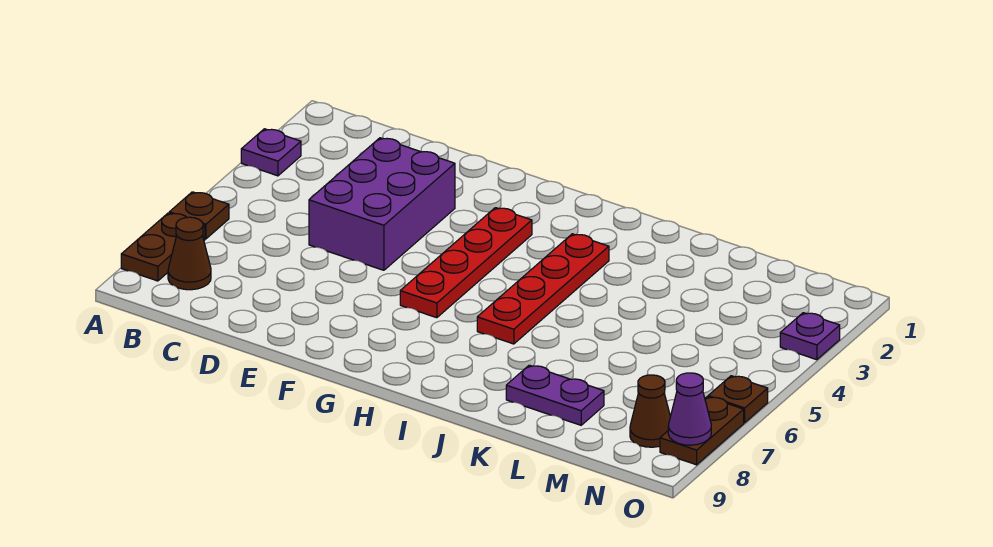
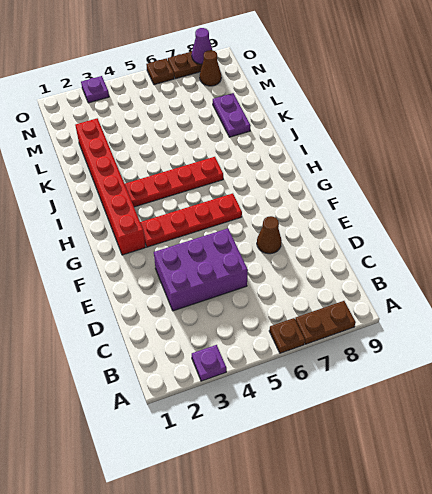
brown cone B8 level 1 -> brown cone E7 level 1
none -> red brick G2:L2 level 1

